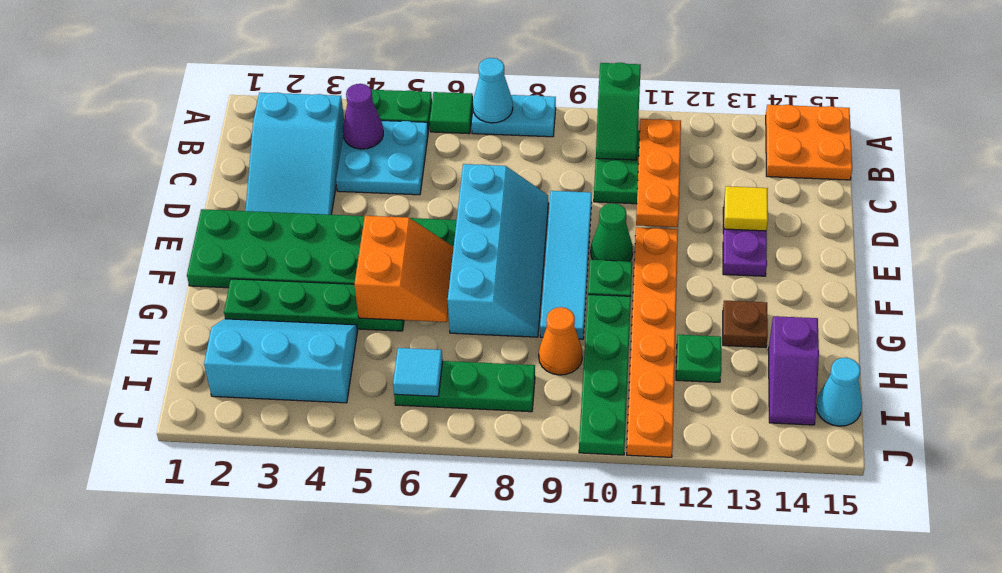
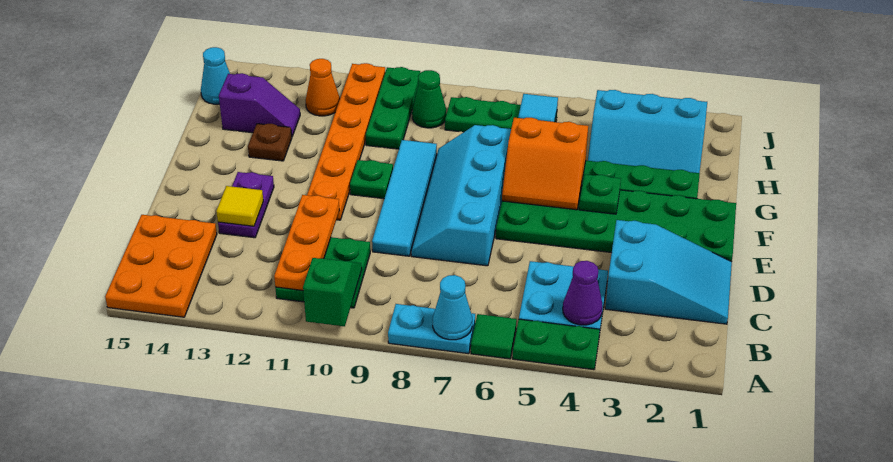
orange plate A14:B15 level 1 -> orange plate A14:C15 level 1
cyan slope B2:D3 level 1 top B -> cyan slope C1:D3 level 1 top 3
green cone E10 level 1 -> green cone I9 level 1
orange slope F5:G6 level 2 top 5 -> orange slope F5:G6 level 2 top G
green plate G10:J10 level 1 -> green plate H10:J10 level 1
orange cone H9 level 1 -> orange cone I12 level 1
green plate H12 level 1 -> green plate F4 level 2
purple slope H14:I14 level 1 top H -> purple slope H13:H14 level 1 top 14

